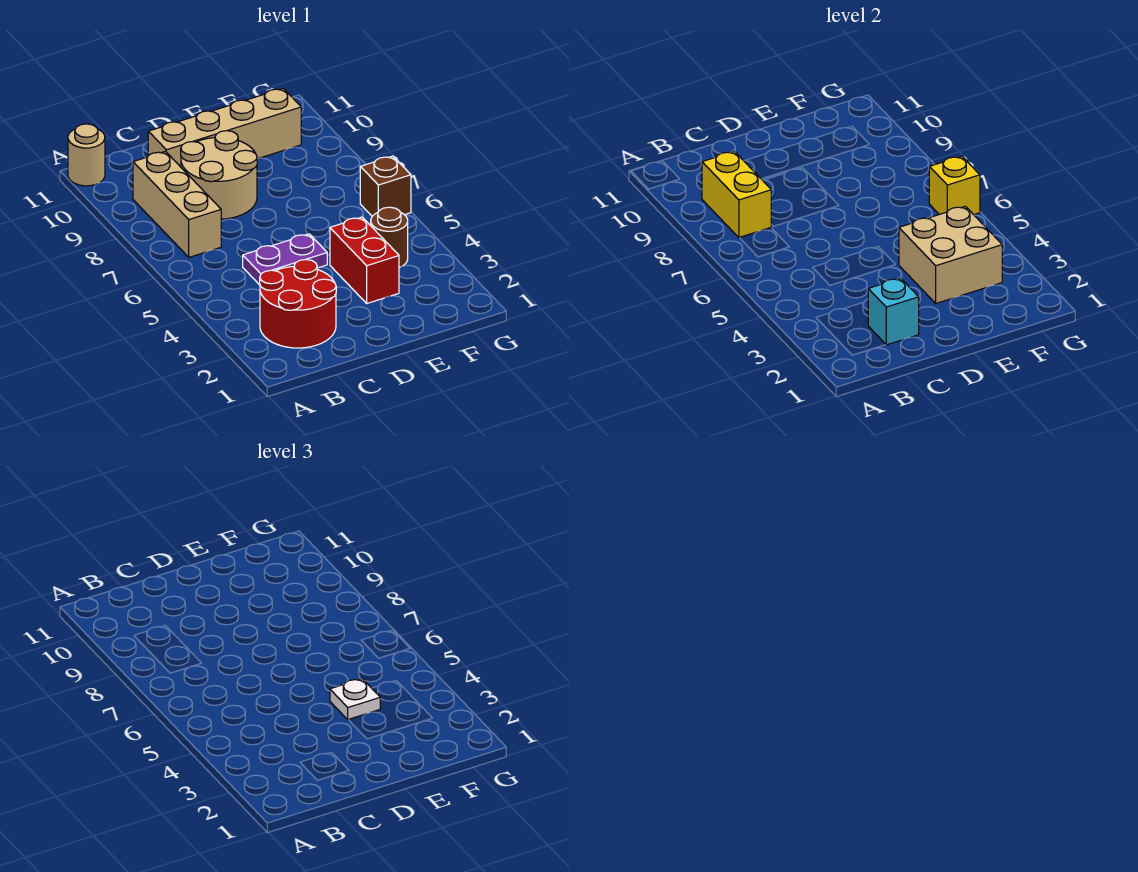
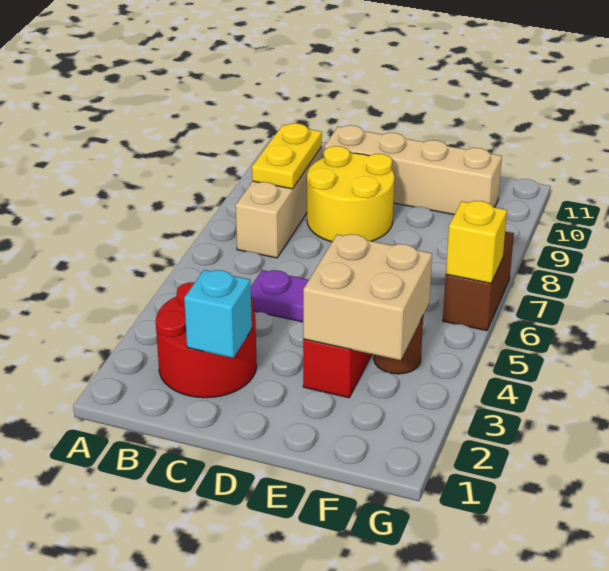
tan round brick A11 level 1 -> none
yellow brick B8:B9 level 2 -> yellow plate B8:B9 level 2
tan round brick C8:D9 level 1 -> yellow round brick C8:D9 level 1
white plate E4 level 3 -> none
brown brick G6 level 1 -> brown brick G6:G7 level 1

